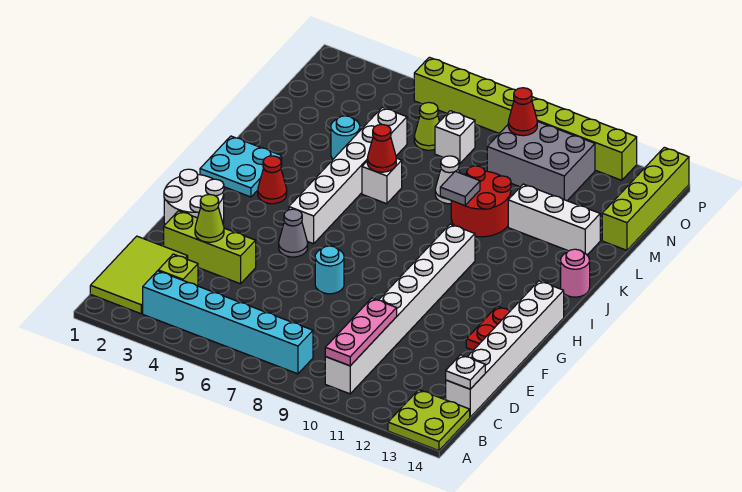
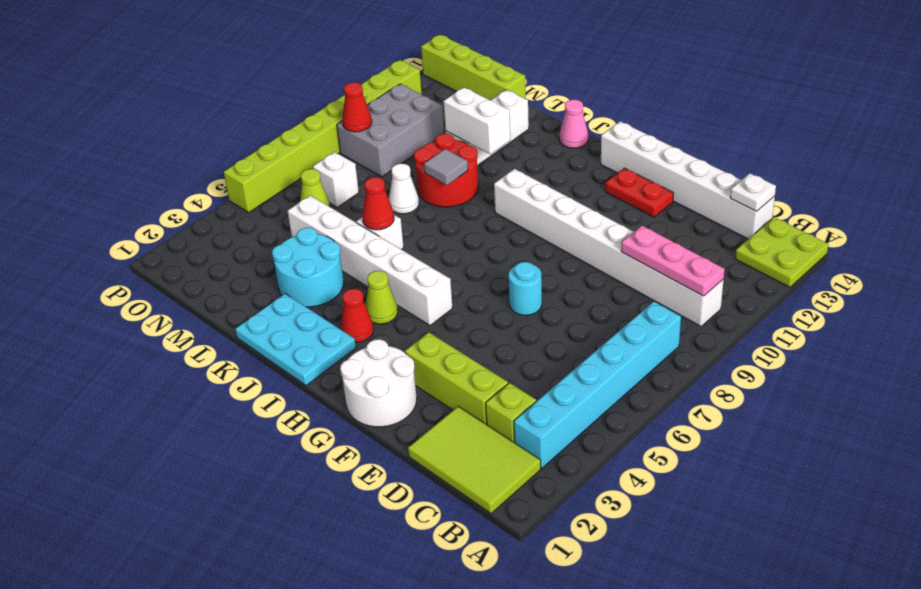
lime brick E2:E4 level 1 -> lime brick D3:F3 level 1
lime cone E3 level 2 -> lime cone I4 level 1
grey cone G5 level 1 -> none
cyan plate I1:J2 level 1 -> cyan plate I1:K2 level 1
pink round brick J14 level 1 -> pink cone J14 level 1
none -> white brick K11:L11 level 2
cyan round brick L4 level 1 -> cyan round brick K3:L4 level 1

